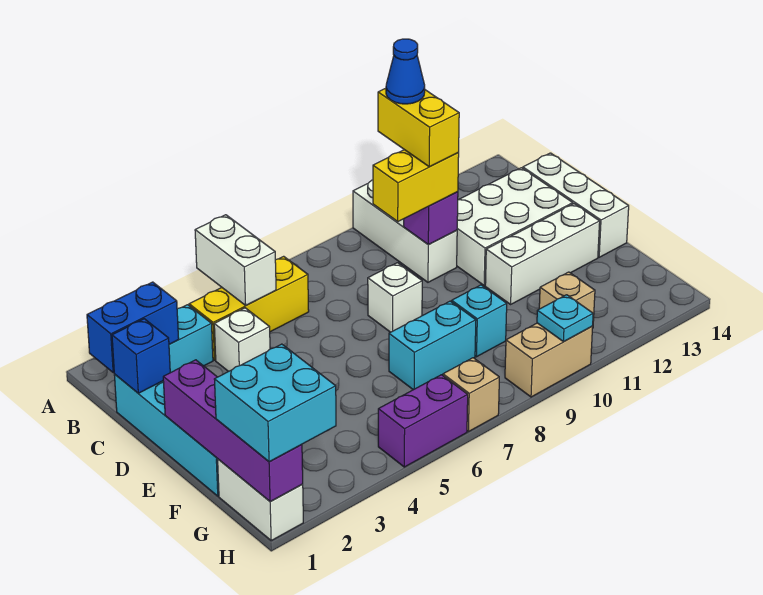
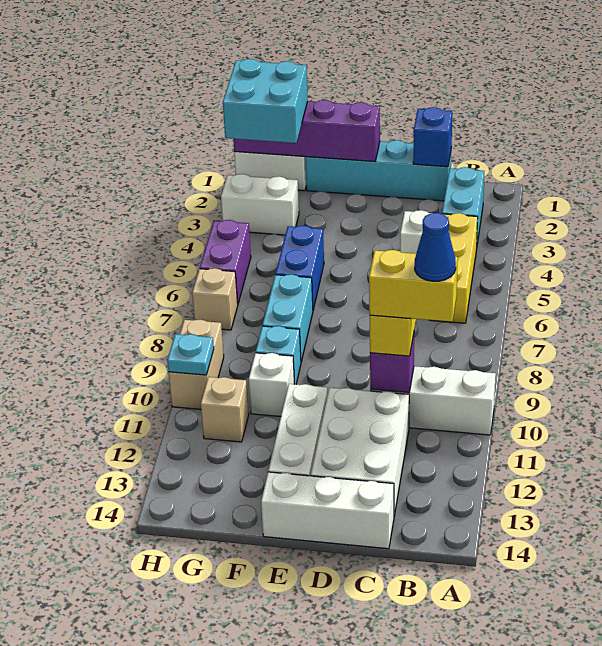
white brick A5:B5 level 2 -> white brick G3:H3 level 1
blue brick B1:B2 level 2 -> blue brick F5:F6 level 1
white brick D8 level 1 -> white brick F10 level 1

